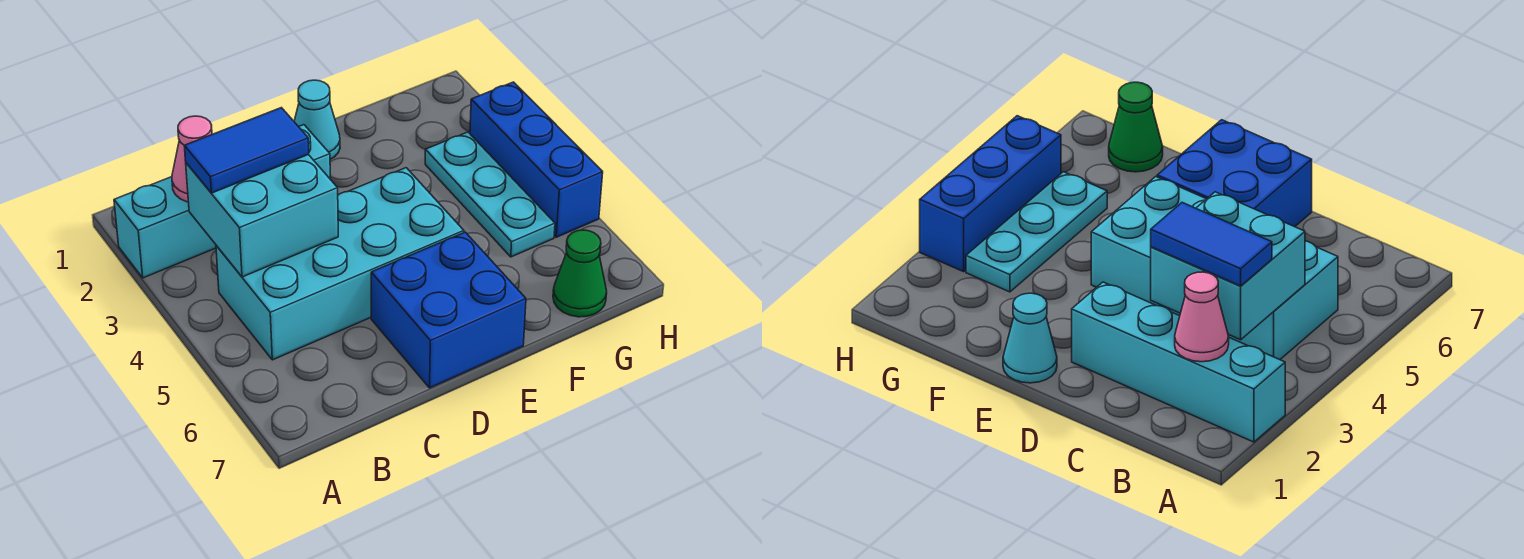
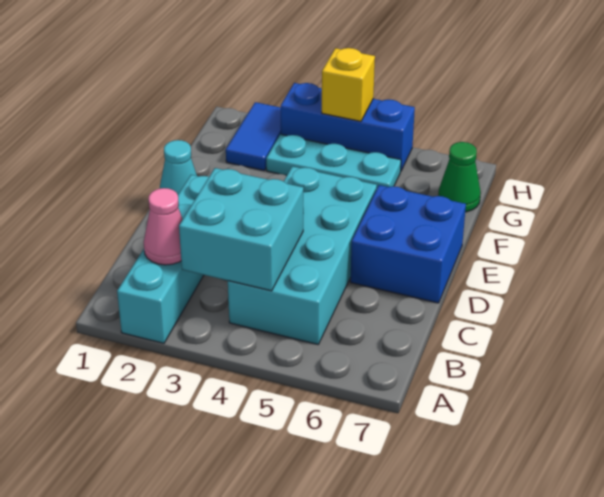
blue tile B3:C3 level 3 -> blue tile G2:H2 level 1
none -> yellow brick H4 level 2

